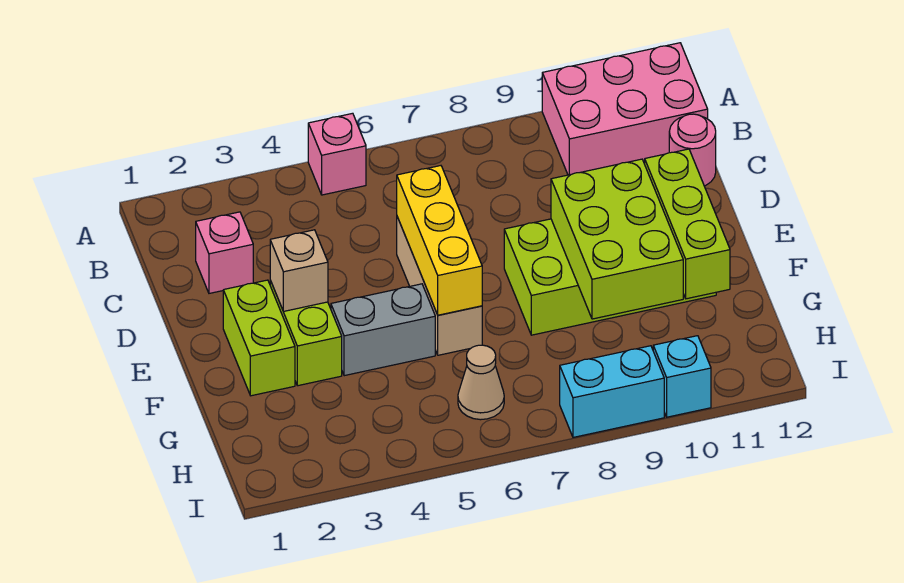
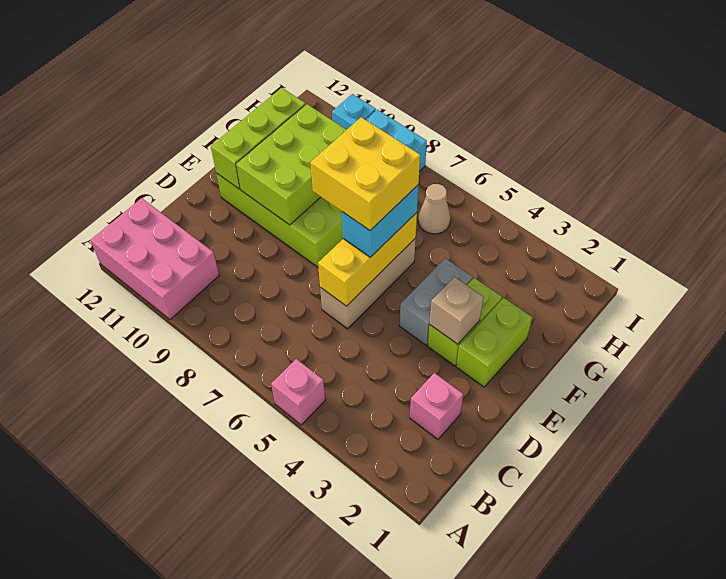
pink round brick C12 level 1 -> none
none -> cyan brick E6:F6 level 3
none -> yellow brick E6:F7 level 4
grey brick F4:F5 level 1 -> grey brick E4:F4 level 1

